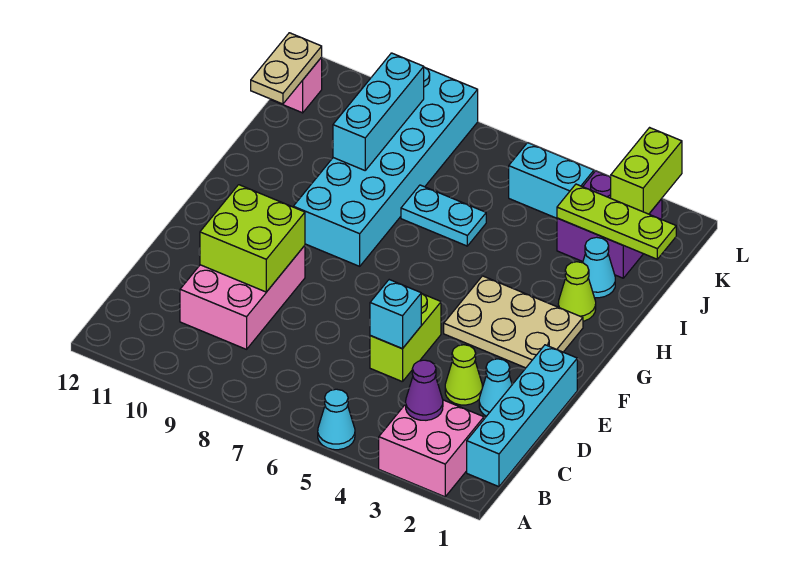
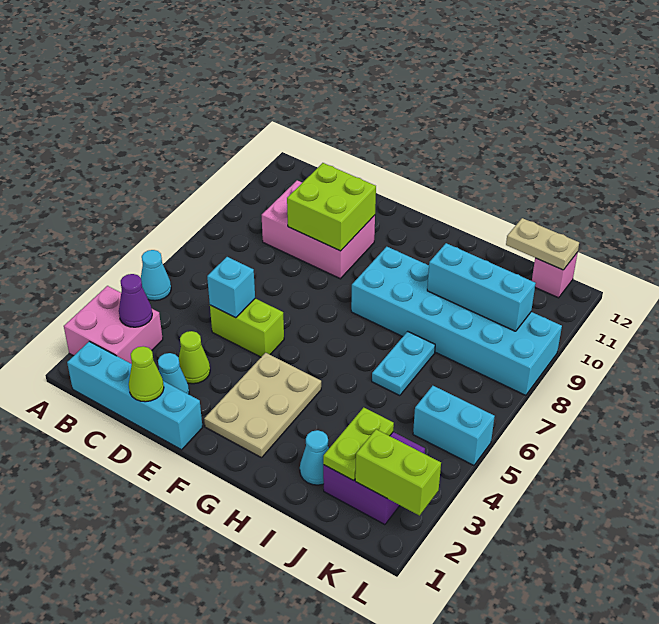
lime cone H2 level 1 -> lime cone D1 level 2
lime plate J1:J3 level 2 -> lime plate J2:J3 level 2
cyan brick K4:K5 level 1 -> cyan brick K5:L5 level 1

